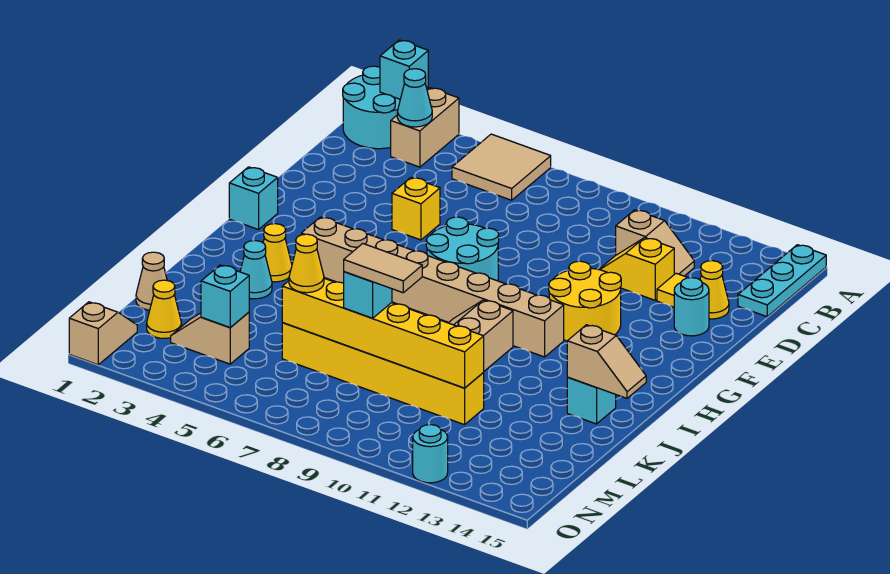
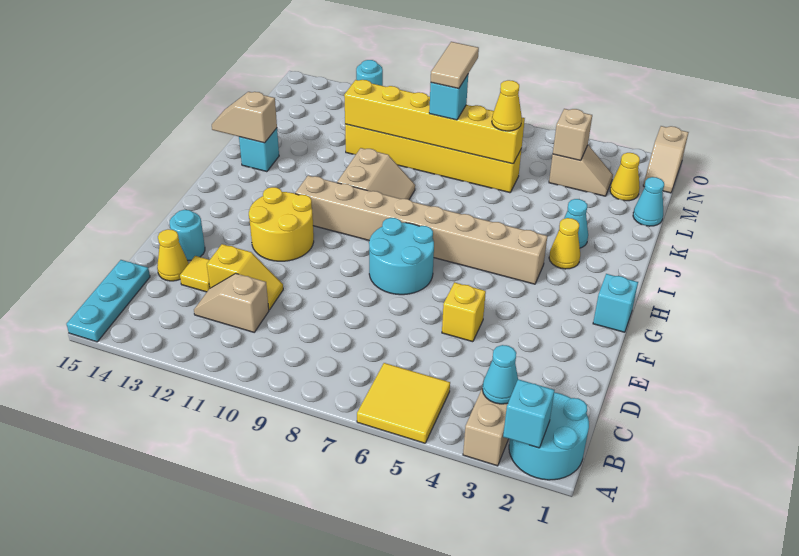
tan tile A5:B6 level 1 -> yellow tile A5:B6 level 1
tan cone L1 level 1 -> cyan cone L1 level 1
tan tile L8:L9 level 4 -> tan tile L8:M8 level 4
cyan brick M4 level 2 -> tan brick M4 level 2

